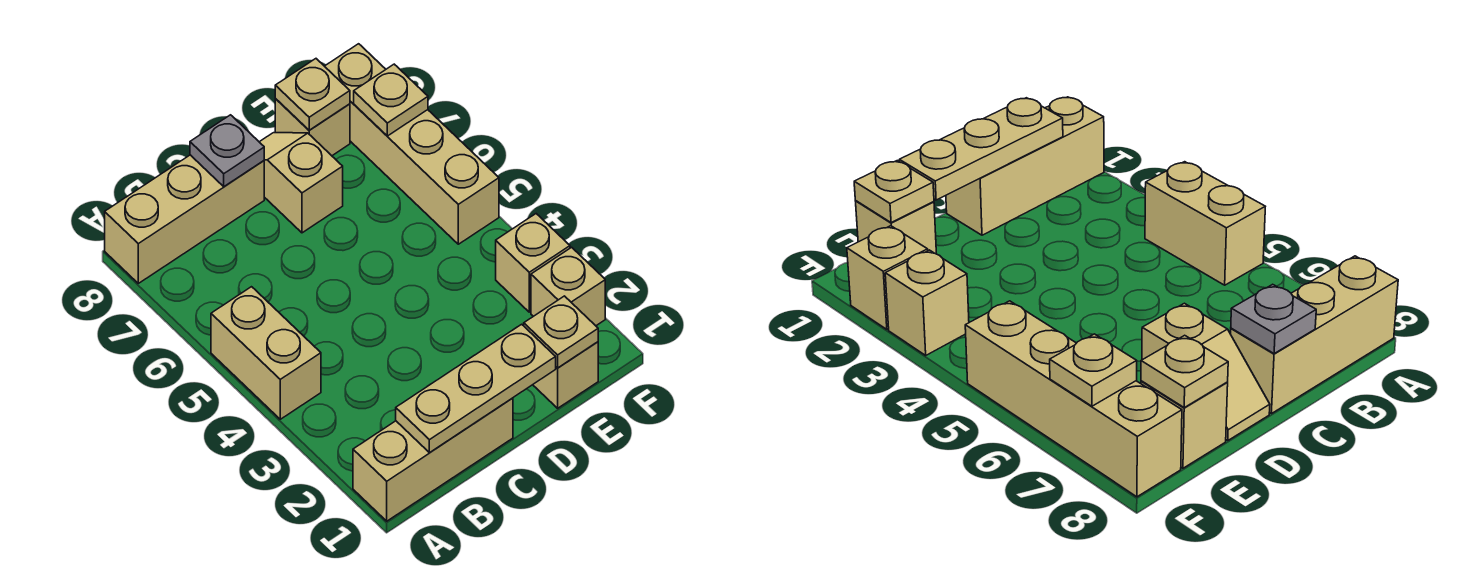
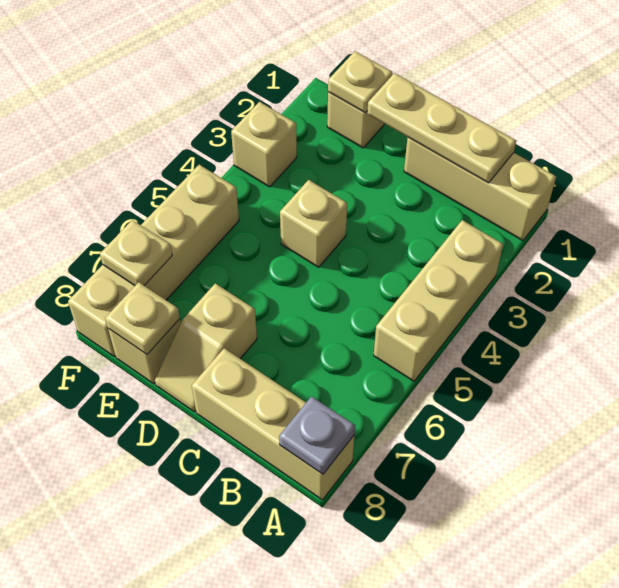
tan brick A4:A5 level 1 -> tan brick A3:A5 level 1
grey plate C8 level 2 -> grey plate A8 level 2
tan brick F2 level 1 -> tan brick D4 level 1

